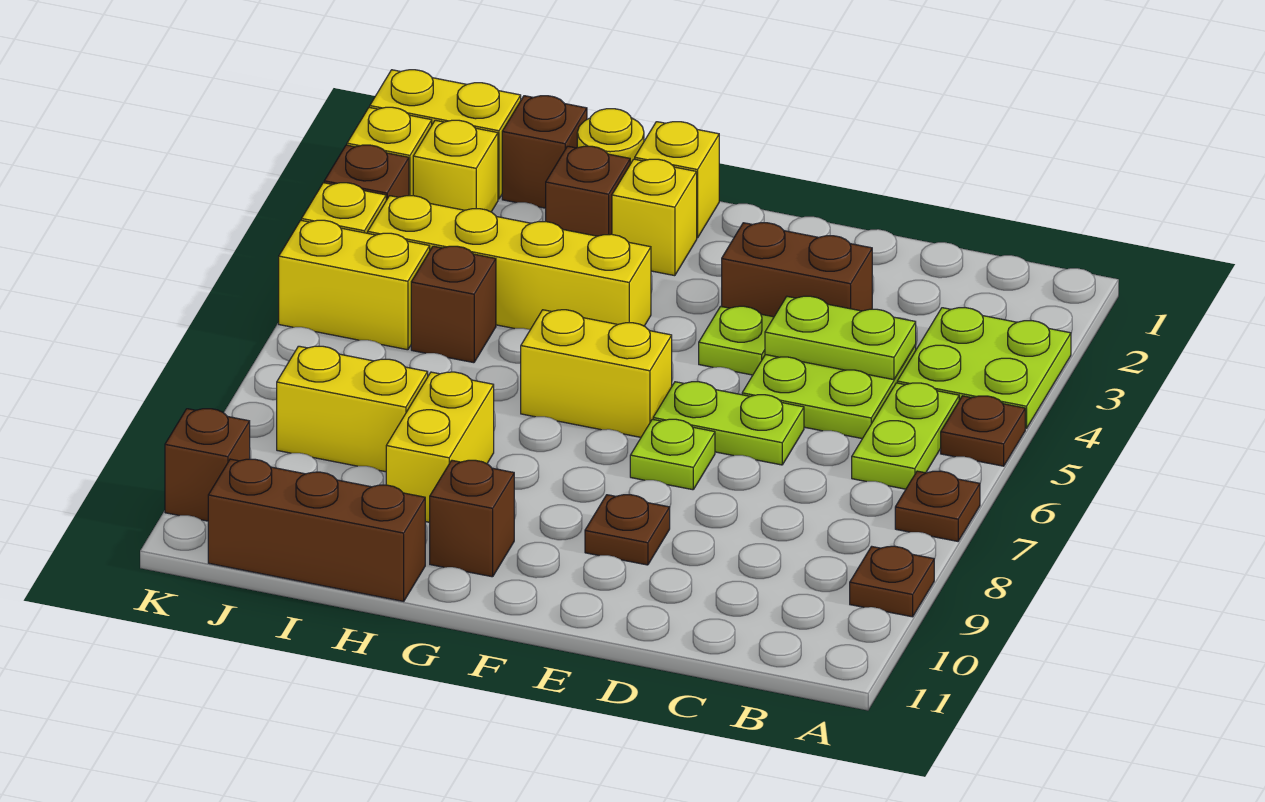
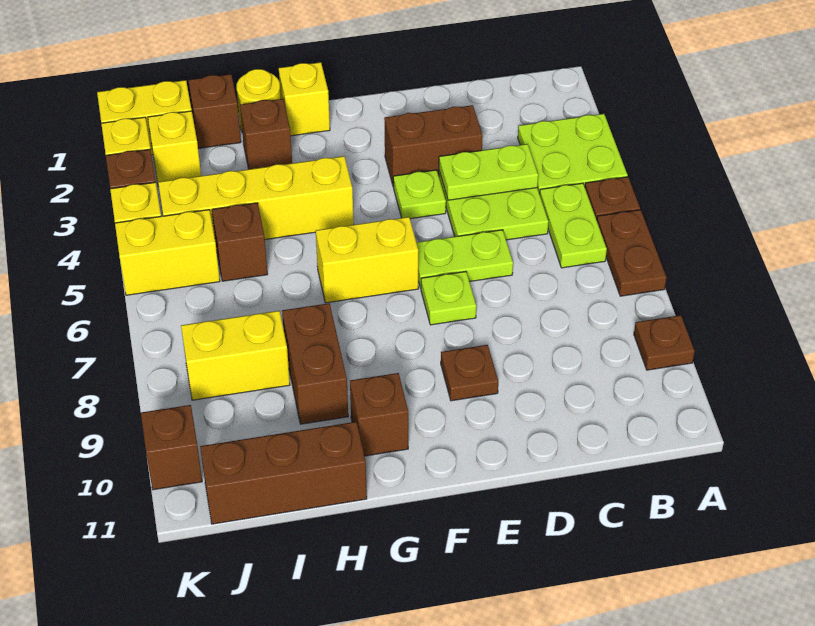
brown plate A7 level 1 -> brown plate A6:A7 level 1
yellow brick G2 level 1 -> none
yellow brick H8:H9 level 1 -> brown brick H8:H9 level 1

